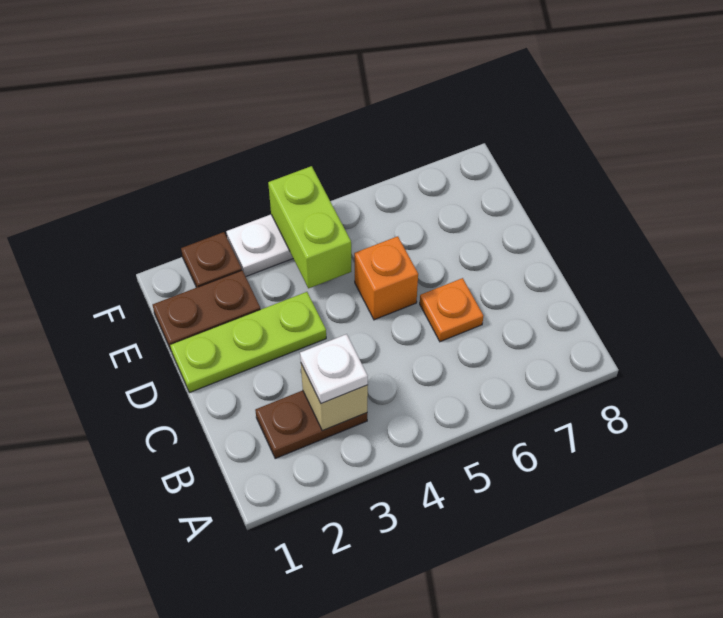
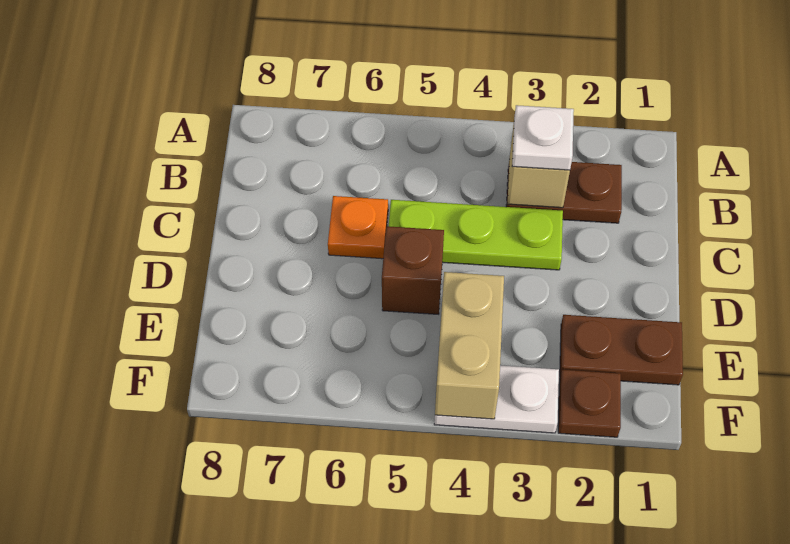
lime plate D1:D3 level 1 -> lime plate C3:C5 level 1
orange brick D5 level 1 -> brown brick D5 level 1
lime brick E4:F4 level 2 -> tan brick E4:F4 level 2

